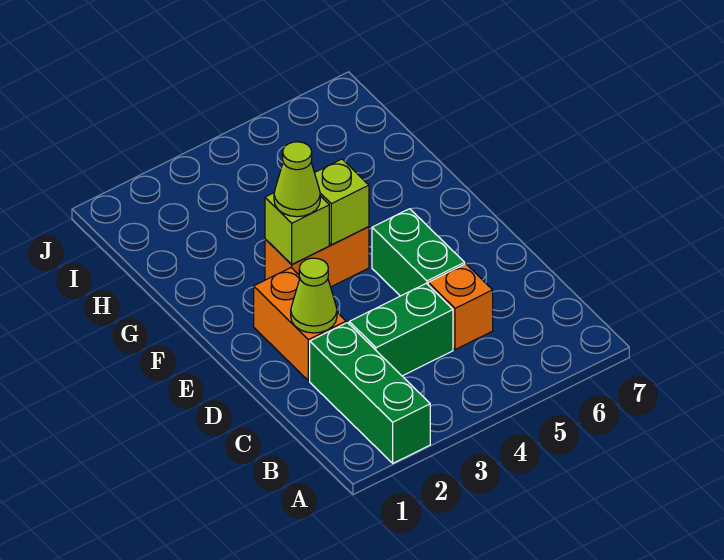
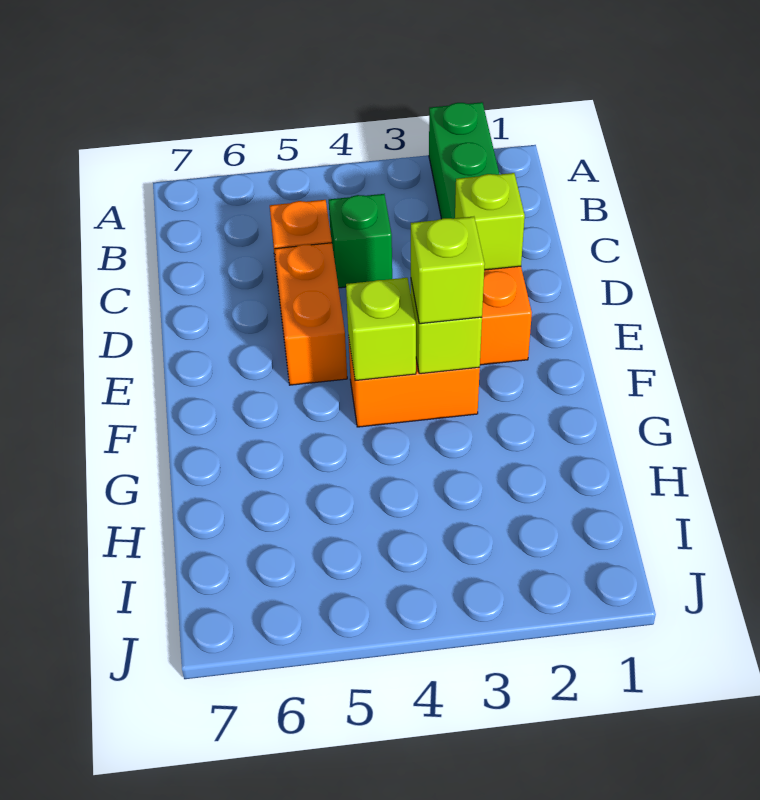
green brick C3:C4 level 1 -> green brick C4 level 1
lime cone D2 level 2 -> lime brick D2 level 2
green brick D5:E5 level 1 -> orange brick D5:E5 level 1
lime cone F3 level 3 -> lime brick F3 level 3

